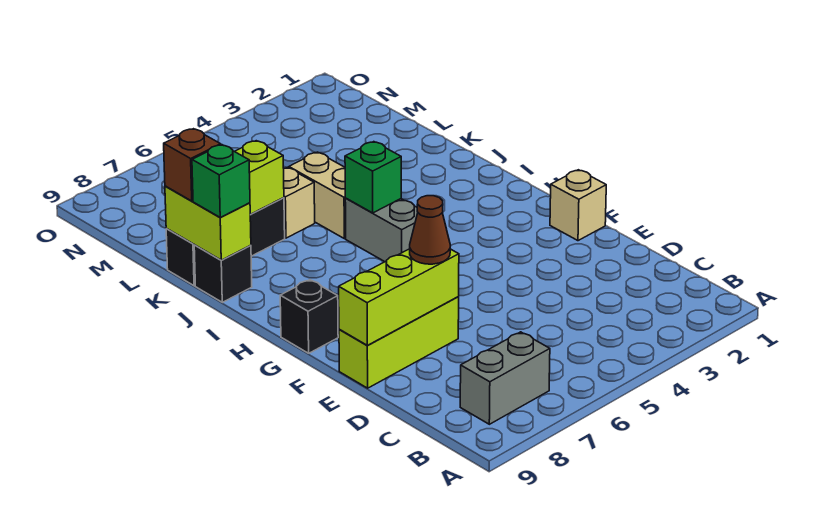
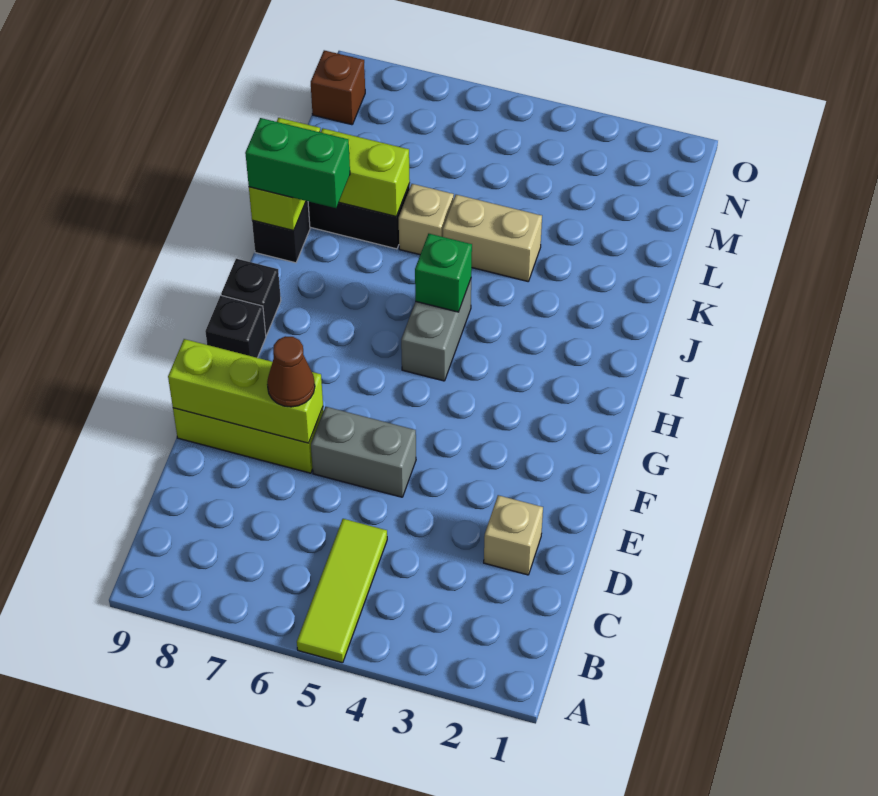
none -> lime tile A5:C5 level 1
grey brick B7:B8 level 1 -> grey brick E5:E6 level 1
tan brick F1 level 1 -> tan brick D2 level 1
none -> black brick H9 level 1
tan brick J5:K5 level 1 -> tan brick K4:K5 level 1
green brick J9 level 3 -> green brick J8:J9 level 3
brown brick K9 level 3 -> brown brick N9 level 1

